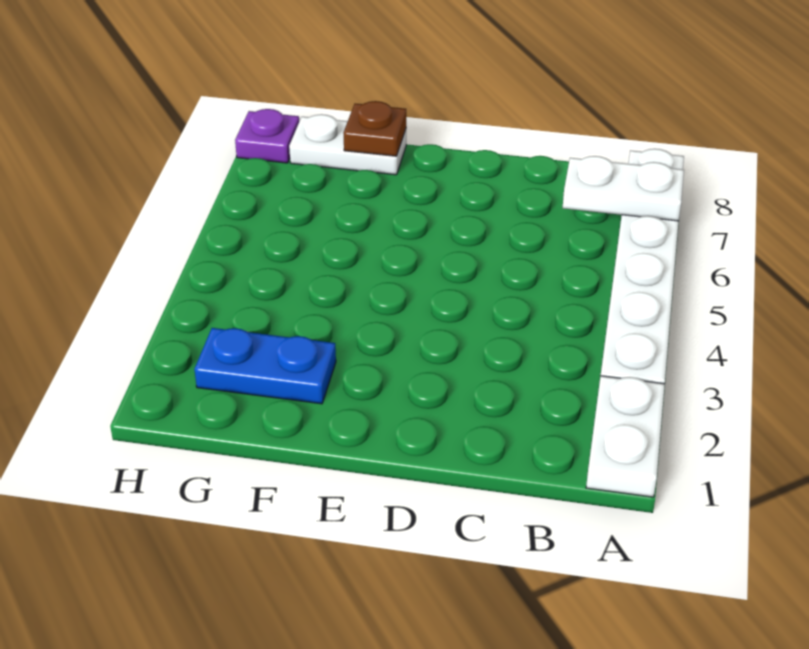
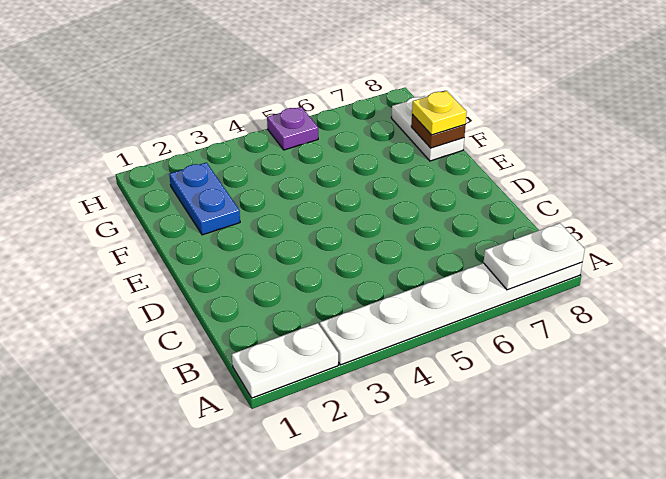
white plate A7:B7 level 2 -> white plate A7:A8 level 2
none -> yellow plate F8 level 3
purple plate H8 level 1 -> purple plate H5 level 1

